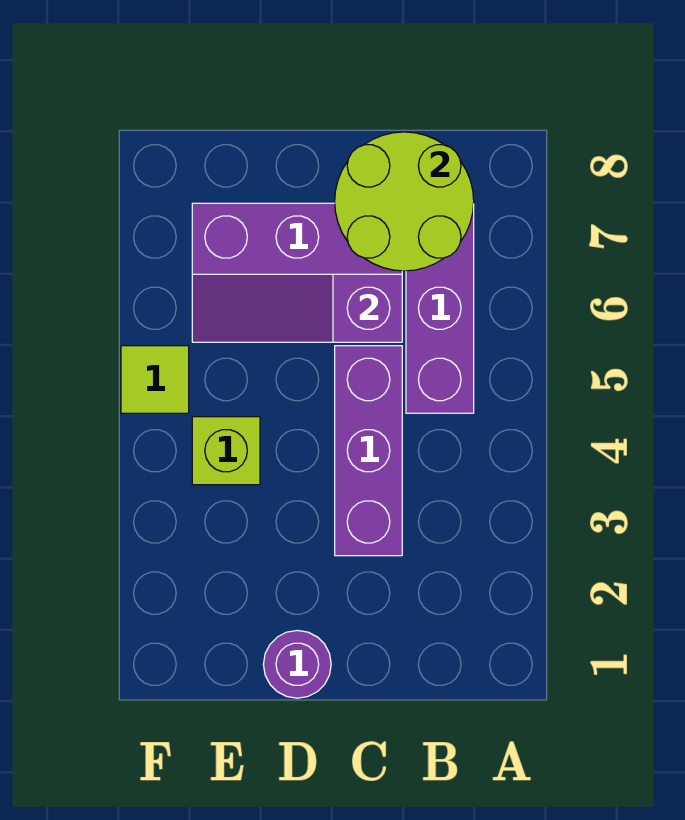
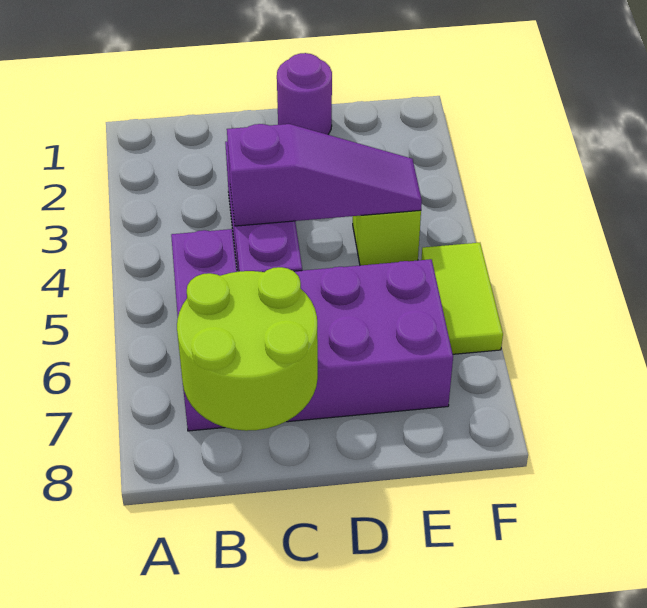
purple slope C6:E6 level 2 top C -> purple slope C4:E4 level 2 top C
lime tile F5 level 1 -> lime tile F5:F6 level 1

